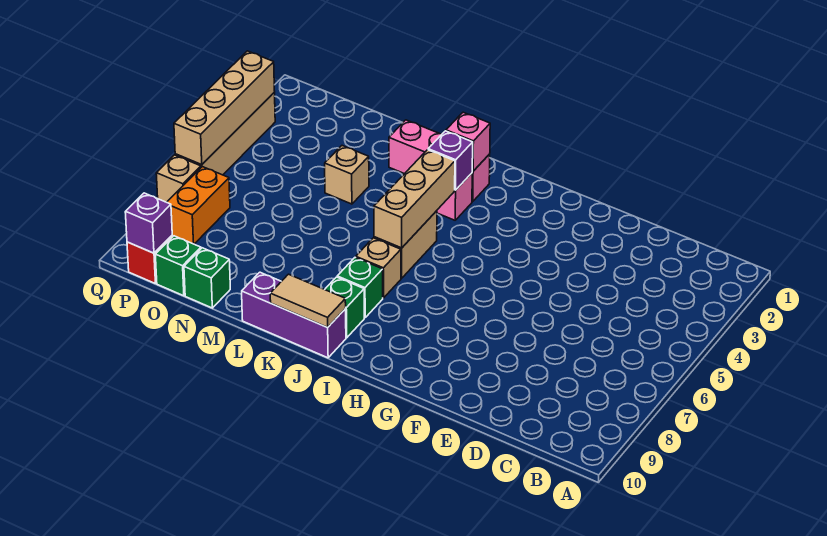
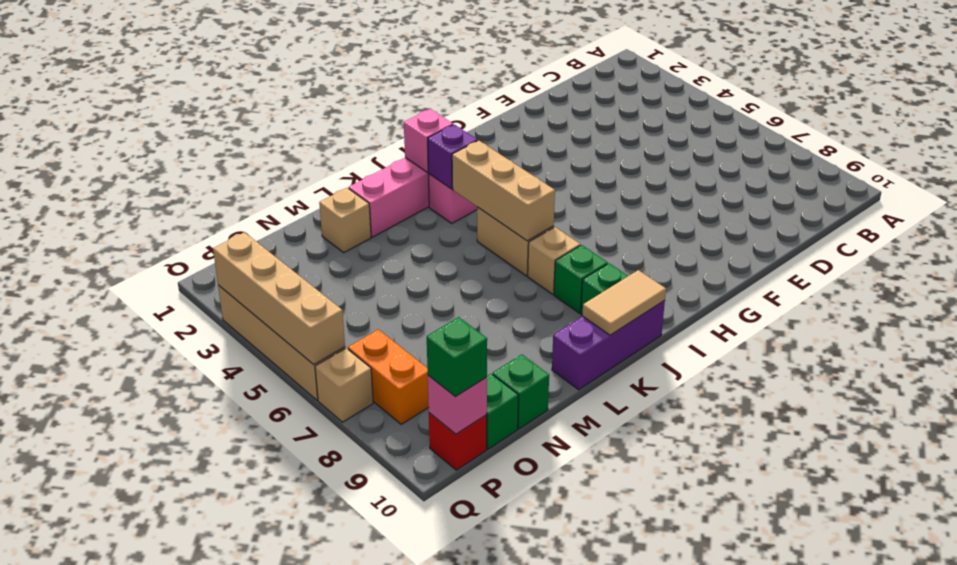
tan brick M4 level 1 -> tan brick M2 level 1
purple brick P10 level 2 -> pink brick P10 level 2
none -> green brick P10 level 3

